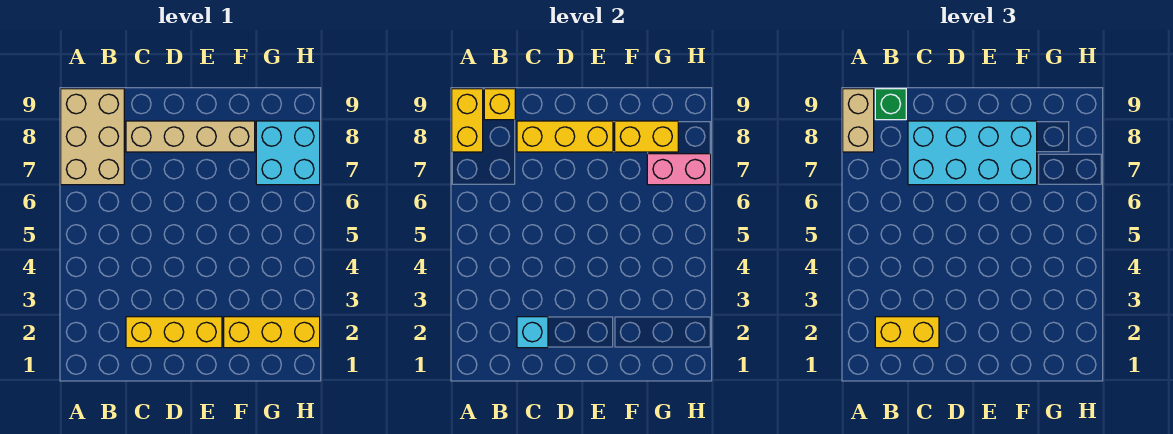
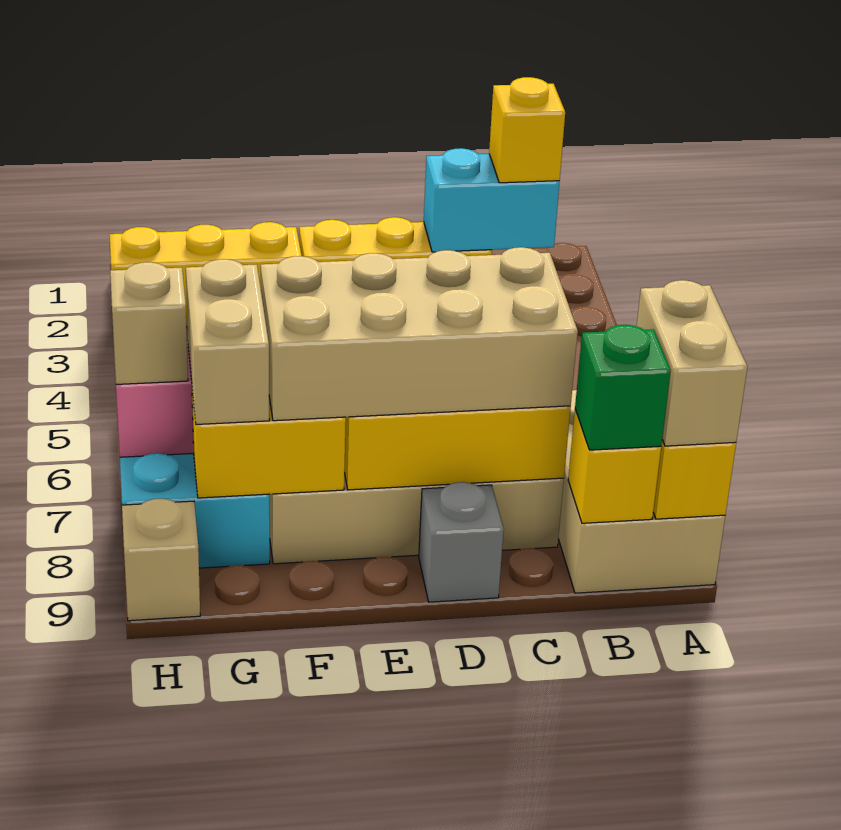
yellow brick B2:C2 level 3 -> yellow brick B2 level 3
cyan brick C2 level 2 -> cyan brick B2:C2 level 2
cyan brick C7:F8 level 3 -> tan brick C7:F8 level 3
none -> grey brick D9 level 1
none -> tan brick G7:G8 level 3
none -> tan brick H7 level 3
none -> tan brick H9 level 1

